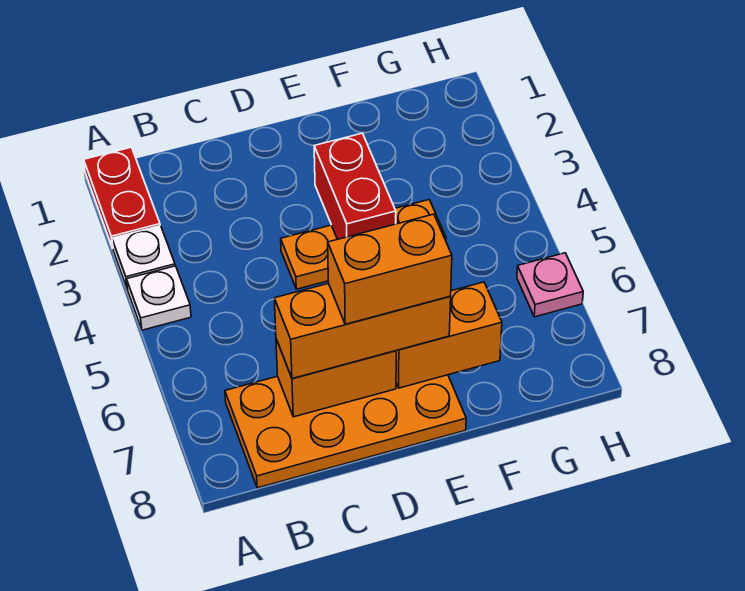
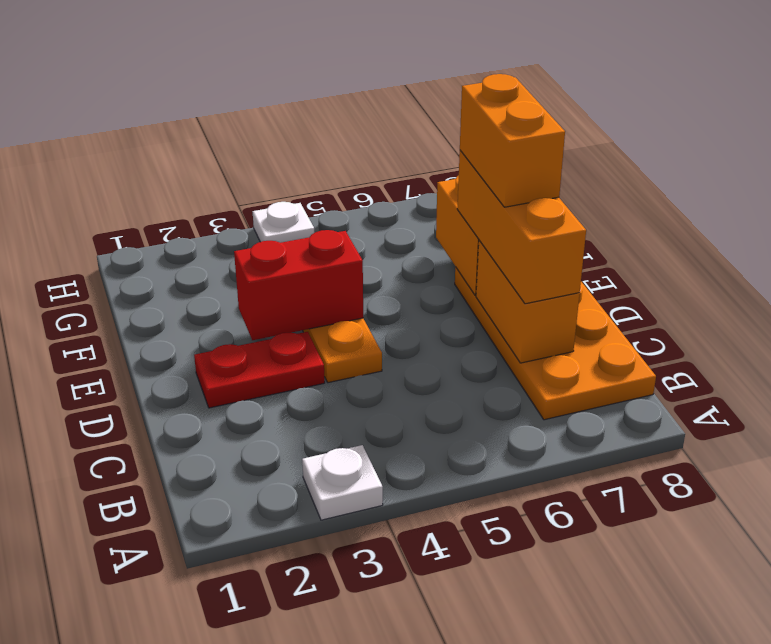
red plate A1:A2 level 1 -> red plate D2:D3 level 1
white plate A4 level 1 -> white plate H4 level 1
pink plate H6 level 1 -> none

